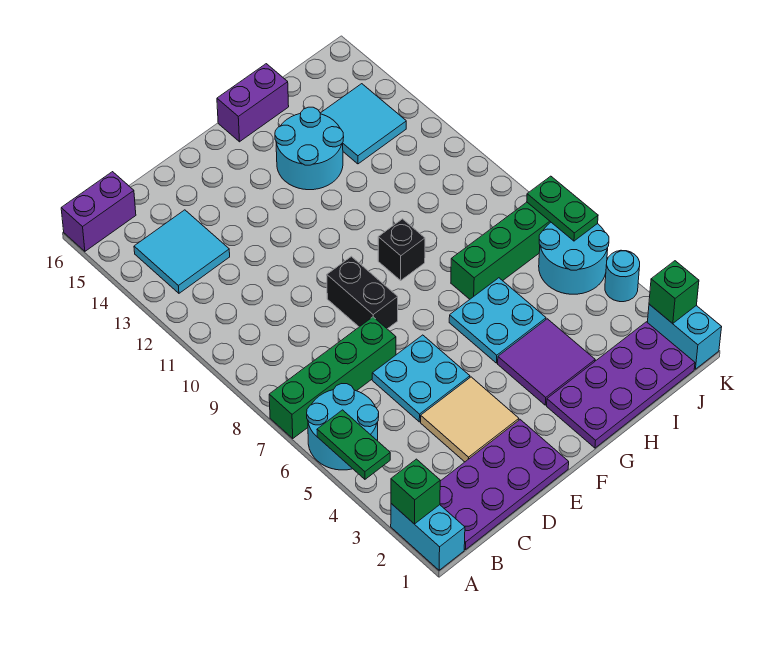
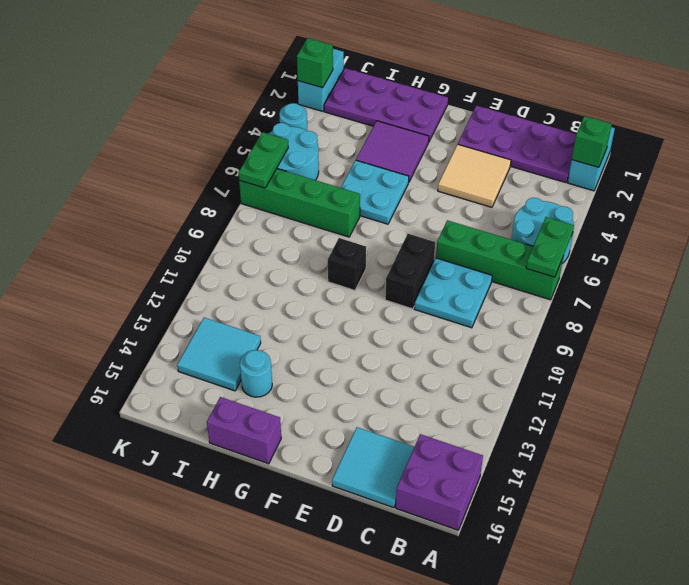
green plate A4:A5 level 2 -> green plate A6:A7 level 2
purple brick A16:B16 level 1 -> purple brick A15:B16 level 1
cyan tile B13:C14 level 1 -> cyan tile C15:D16 level 1
cyan plate D5:E6 level 1 -> cyan plate C8:D9 level 1
cyan round brick G13:H14 level 1 -> cyan round brick H14 level 1

